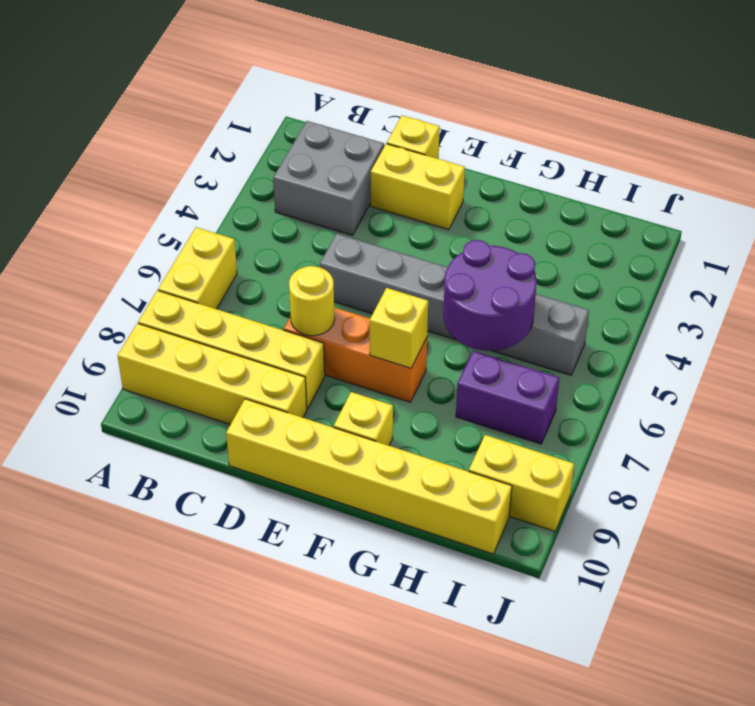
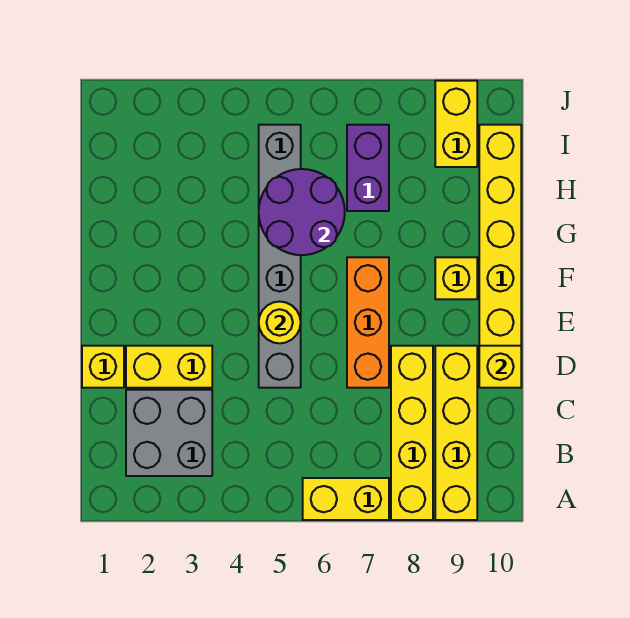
yellow brick D2:E2 level 1 -> yellow brick D2:D3 level 1
yellow round brick D7 level 2 -> yellow round brick E5 level 2
yellow brick F7 level 2 -> yellow brick D10 level 2

